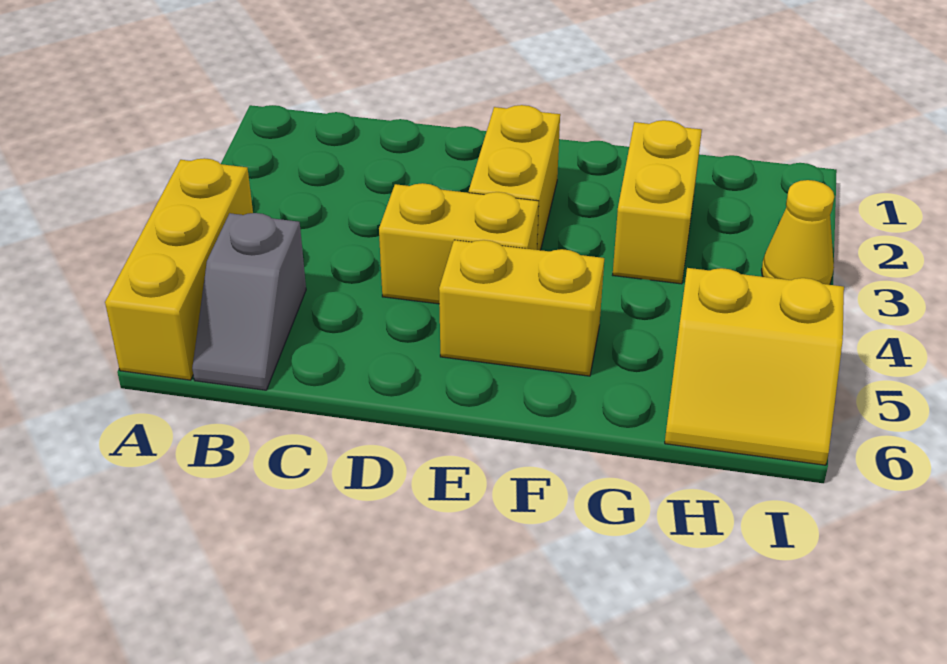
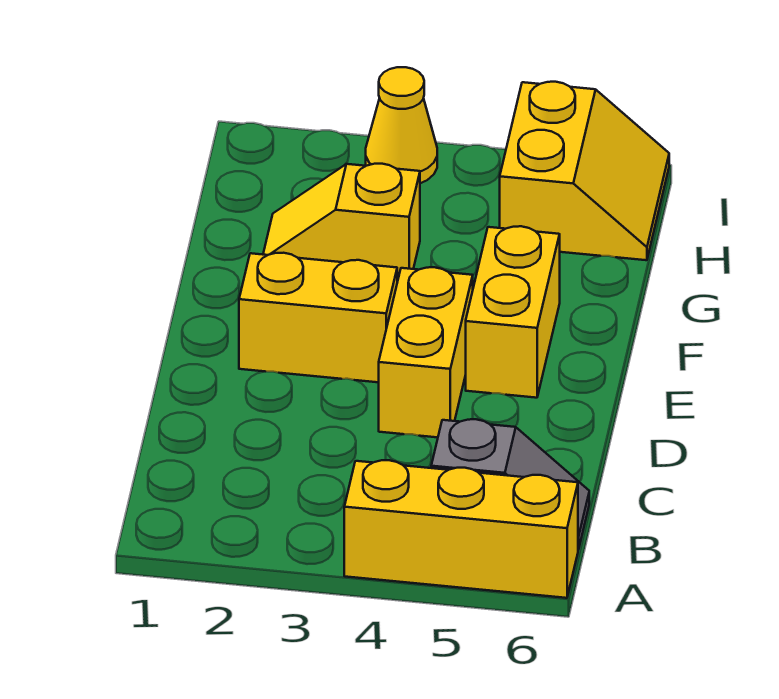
yellow brick G2:G3 level 1 -> yellow slope G2:G3 level 1 top 3

